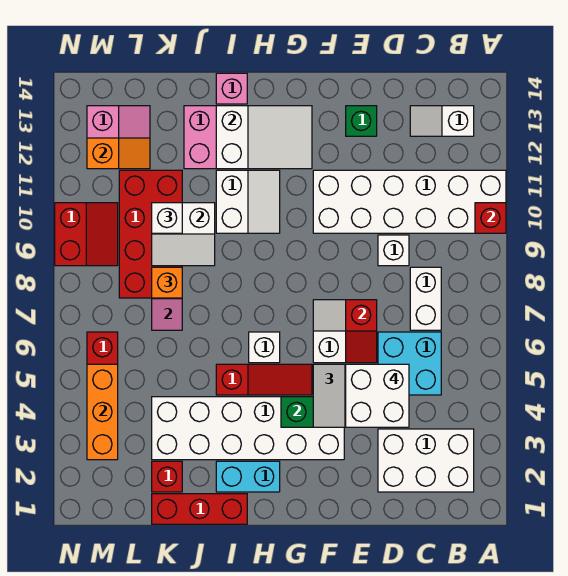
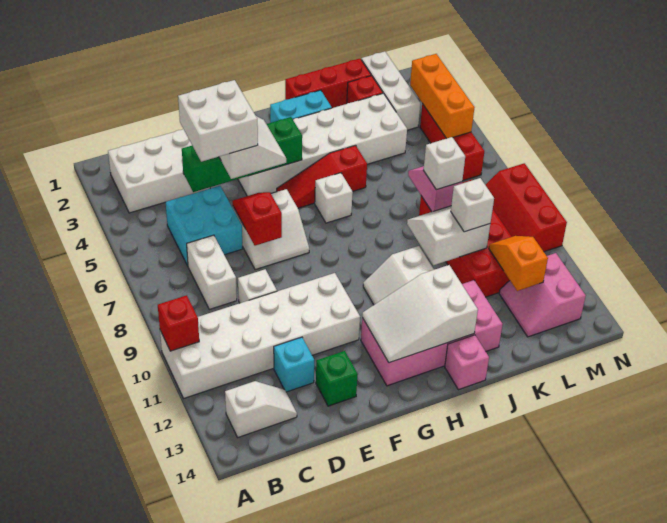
none -> cyan brick D12 level 1
orange brick K8 level 3 -> white brick K8 level 3
none -> white brick L1:L3 level 1
orange slope L12:M12 level 2 top M -> orange slope L11:L12 level 2 top 12
red slope M9:N10 level 1 top N -> red slope M8:N10 level 1 top N

